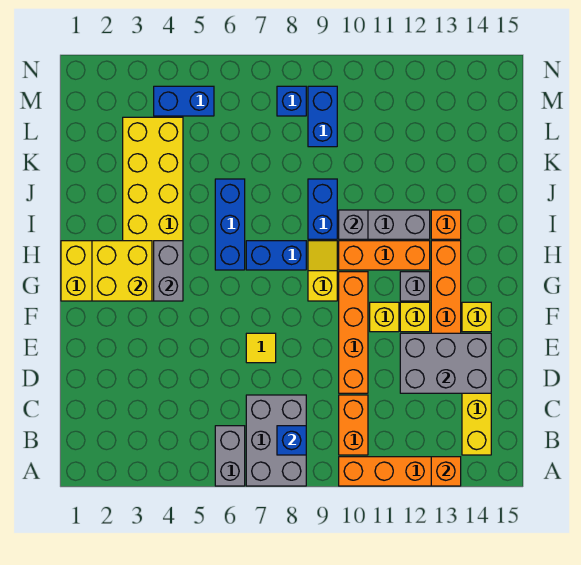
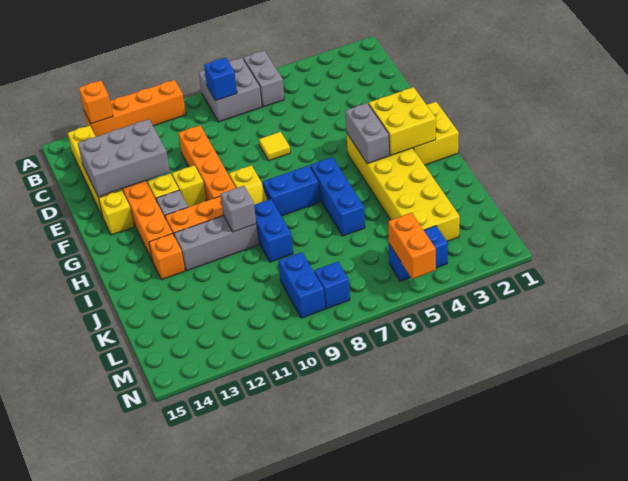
grey brick A7:C8 level 1 -> grey brick A7:B8 level 1
orange brick B10:C10 level 1 -> orange brick M5:N5 level 2

